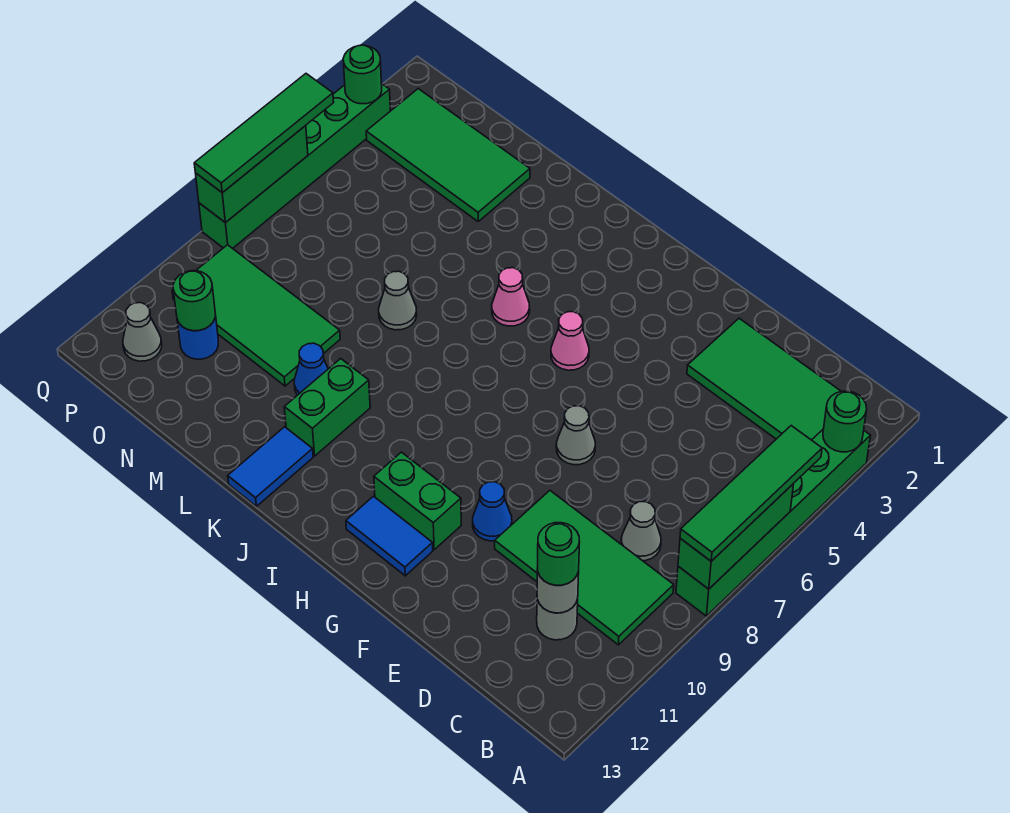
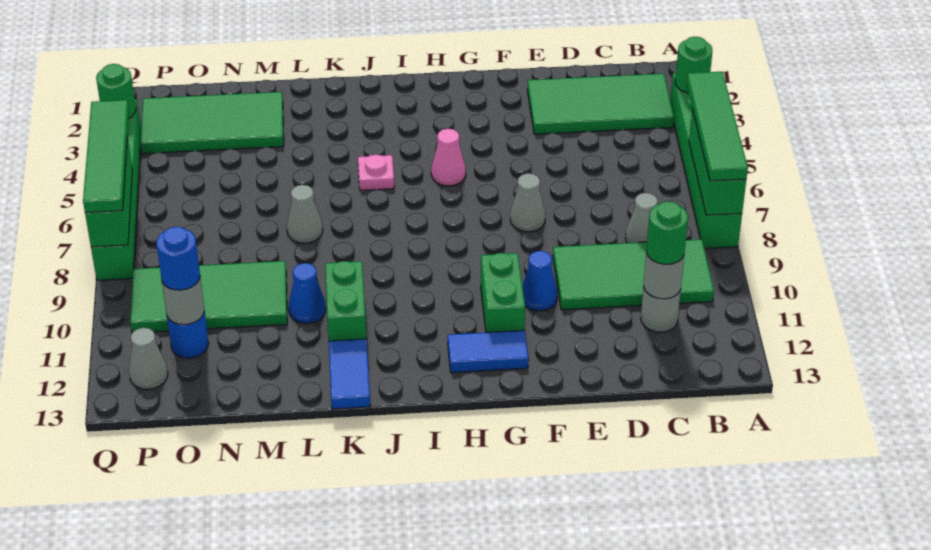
green brick G11:H11 level 1 -> green brick G10:G11 level 1
pink cone J5 level 1 -> pink plate J5 level 1
green round brick O11 level 2 -> grey round brick O11 level 2
none -> blue round brick O11 level 3

